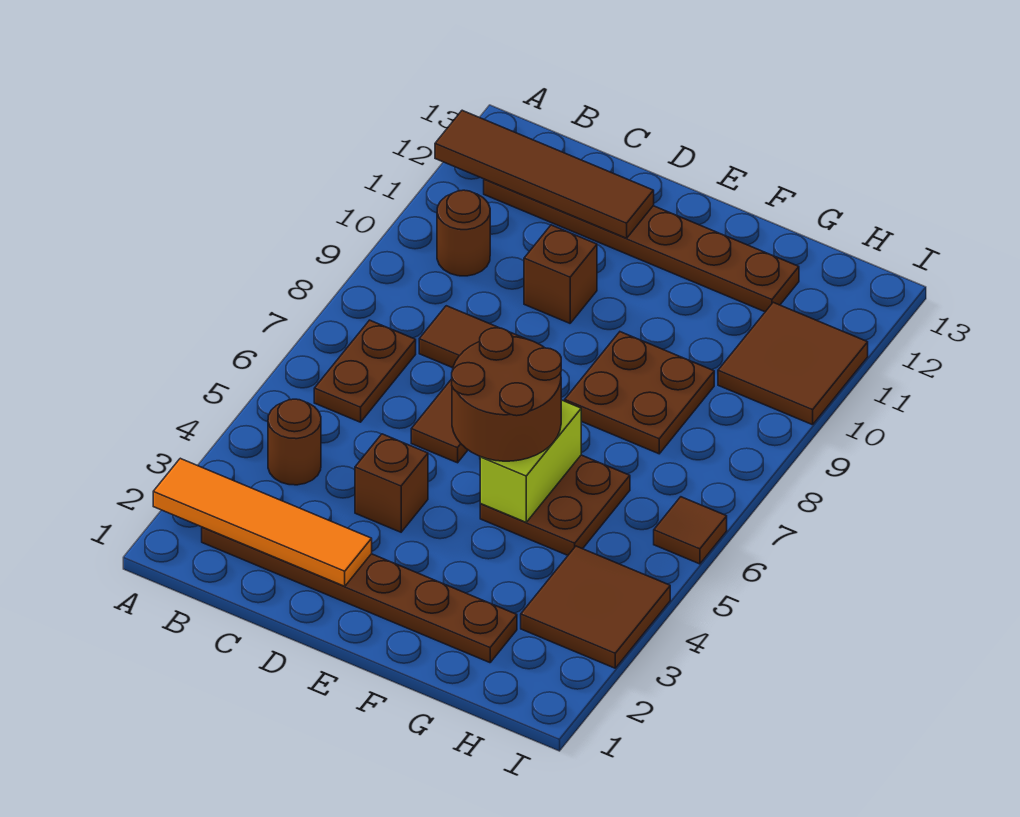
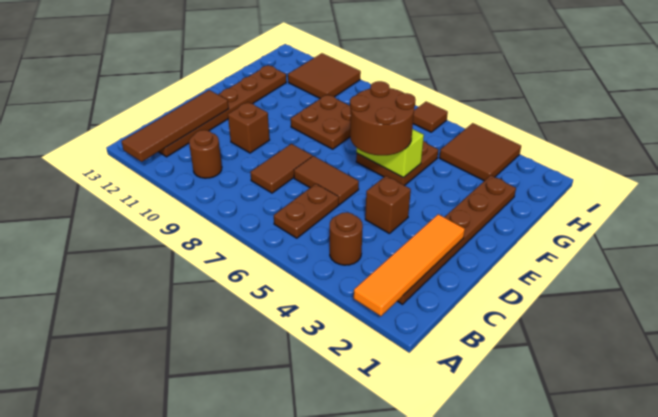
brown plate B6:B7 level 1 -> brown plate B6:C6 level 1

